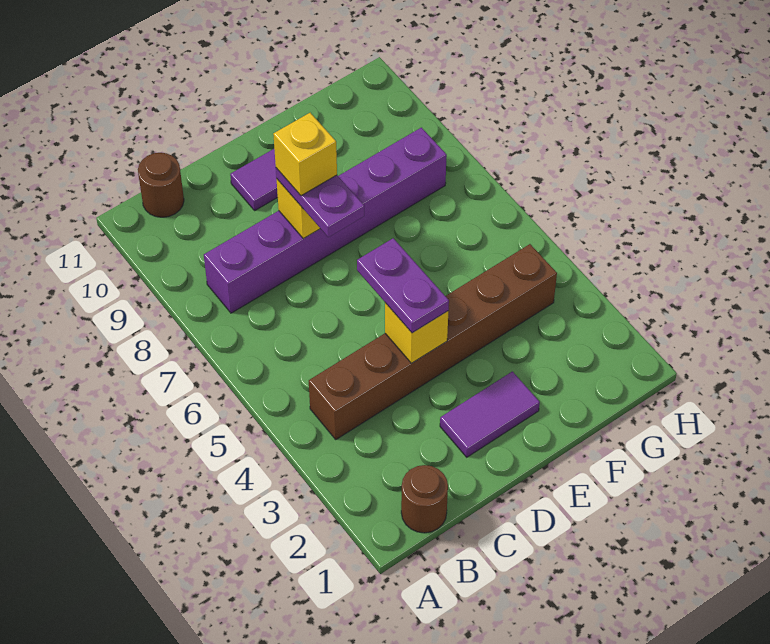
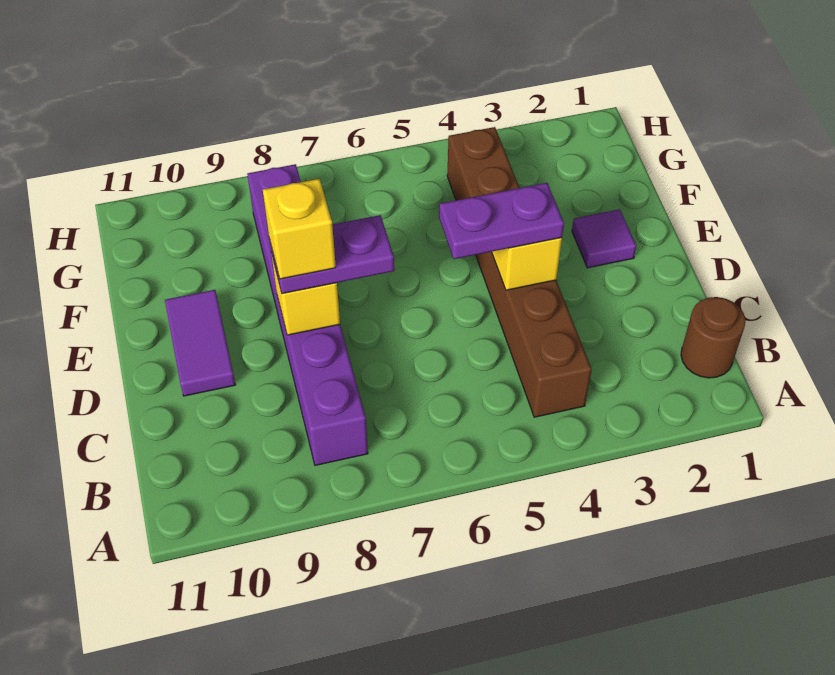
brown round brick B11 level 1 -> none
purple tile D2:E2 level 1 -> purple tile E2 level 1

